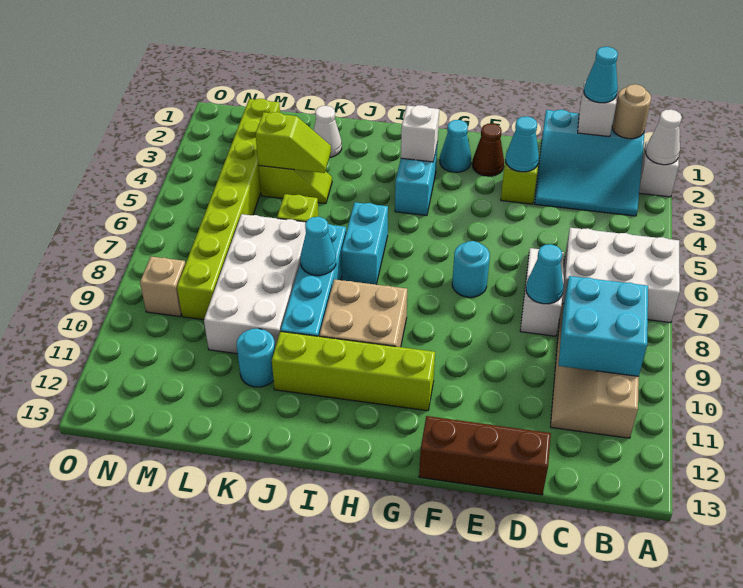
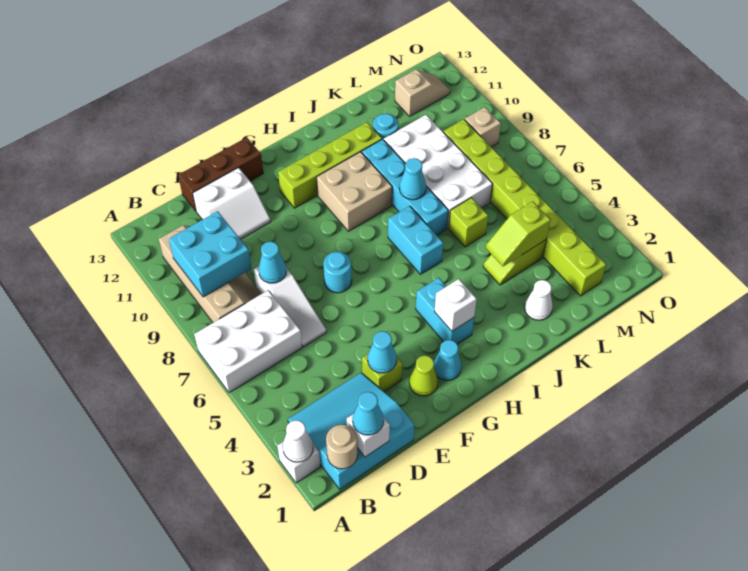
none -> white slope D11:E12 level 1 top 12
brown cone F2 level 1 -> lime cone F2 level 1
none -> tan slope M12:N12 level 1 top M

